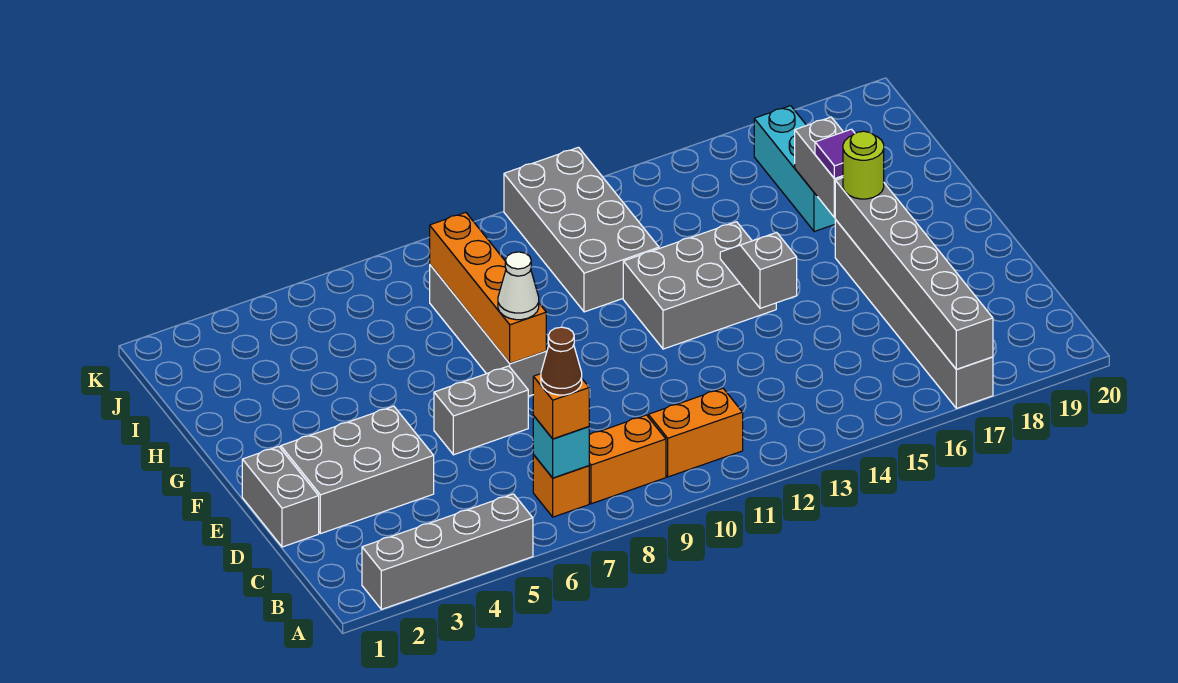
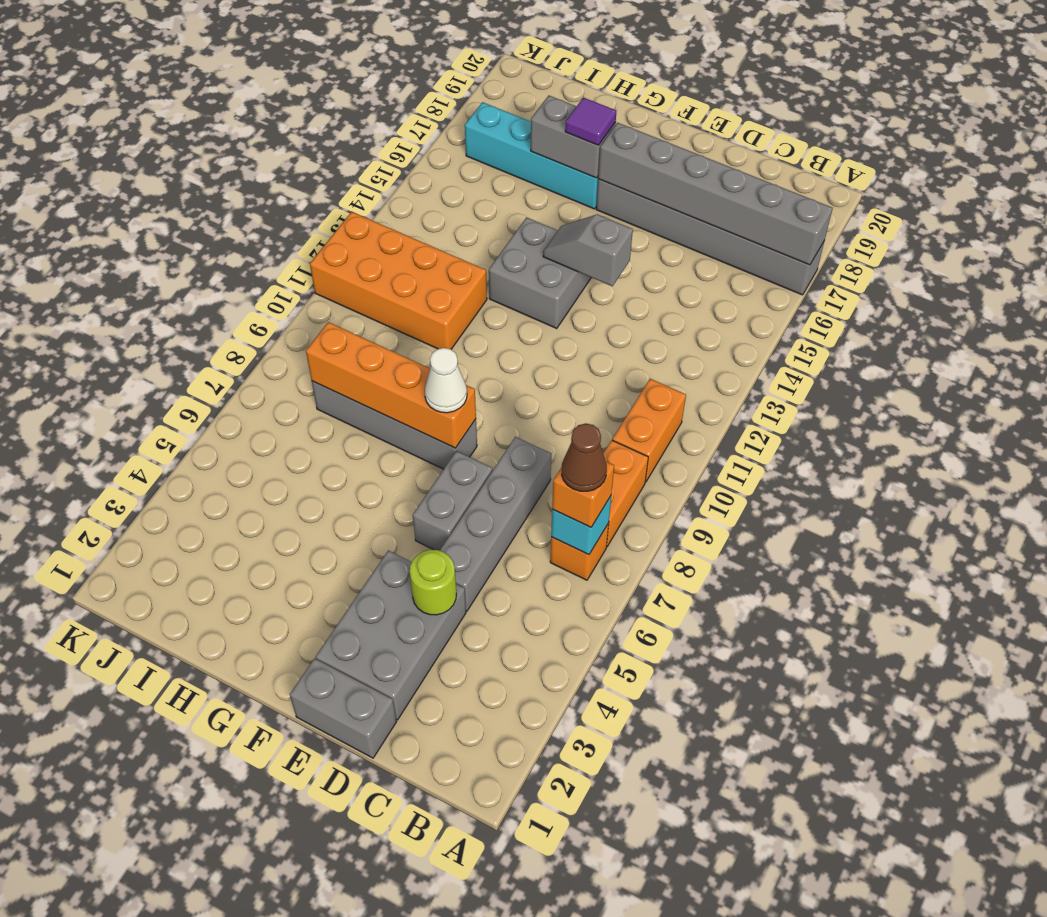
grey brick A2:A5 level 1 -> grey brick D5:D8 level 1
grey brick F12:G14 level 1 -> grey brick F13:G14 level 1
lime round brick F17 level 3 -> lime round brick D4 level 2
grey brick H11:K12 level 1 -> orange brick H11:K12 level 1
cyan brick H17:J17 level 1 -> cyan brick G17:J17 level 1

